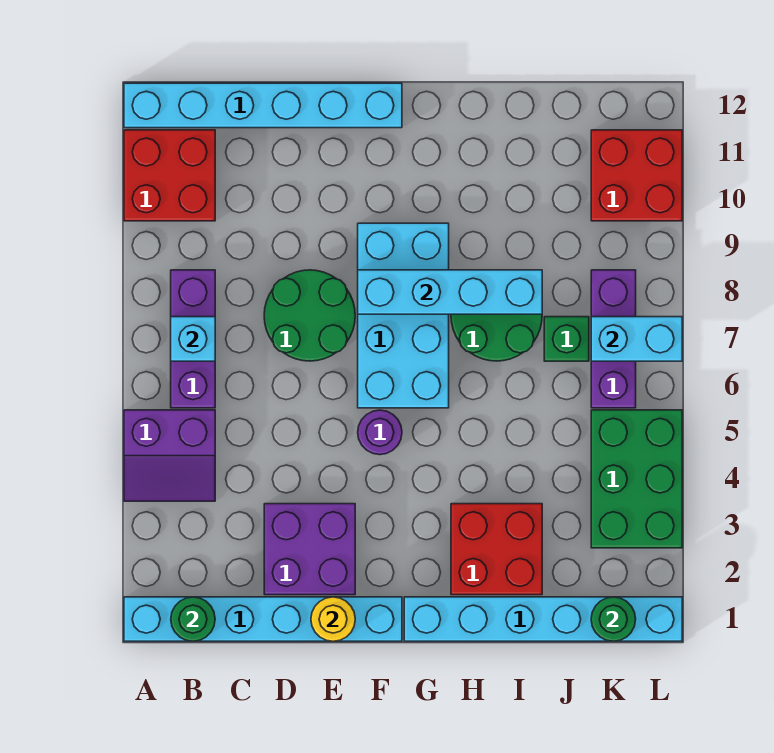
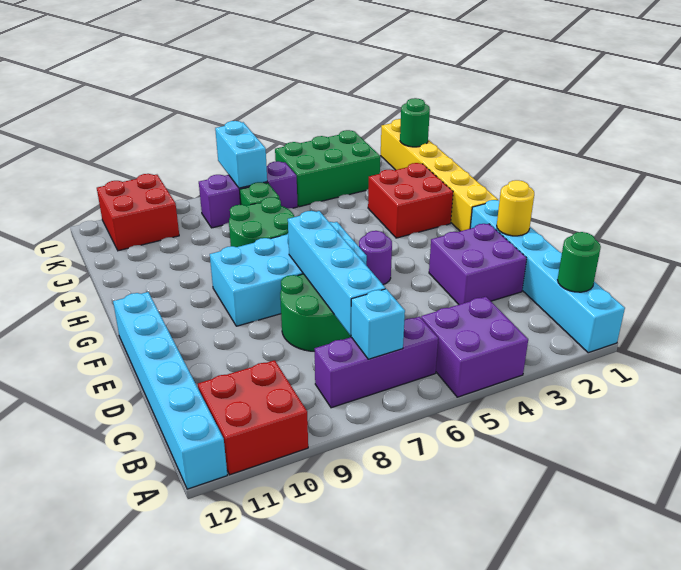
purple slope A4:B5 level 1 top 5 -> purple brick A4:B5 level 1
cyan brick F8:I8 level 2 -> cyan brick C7:F7 level 2
cyan brick G1:L1 level 1 -> yellow brick G1:L1 level 1

